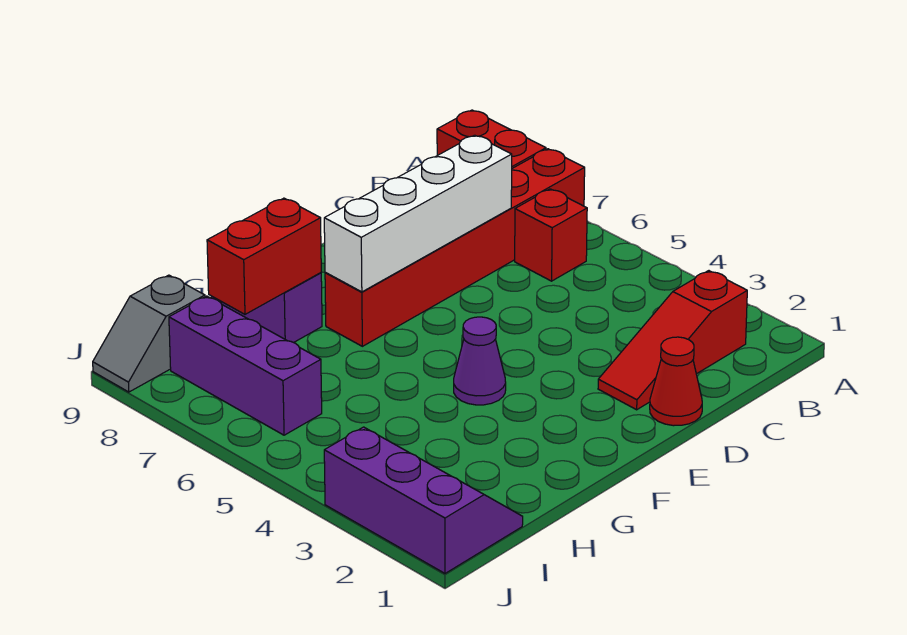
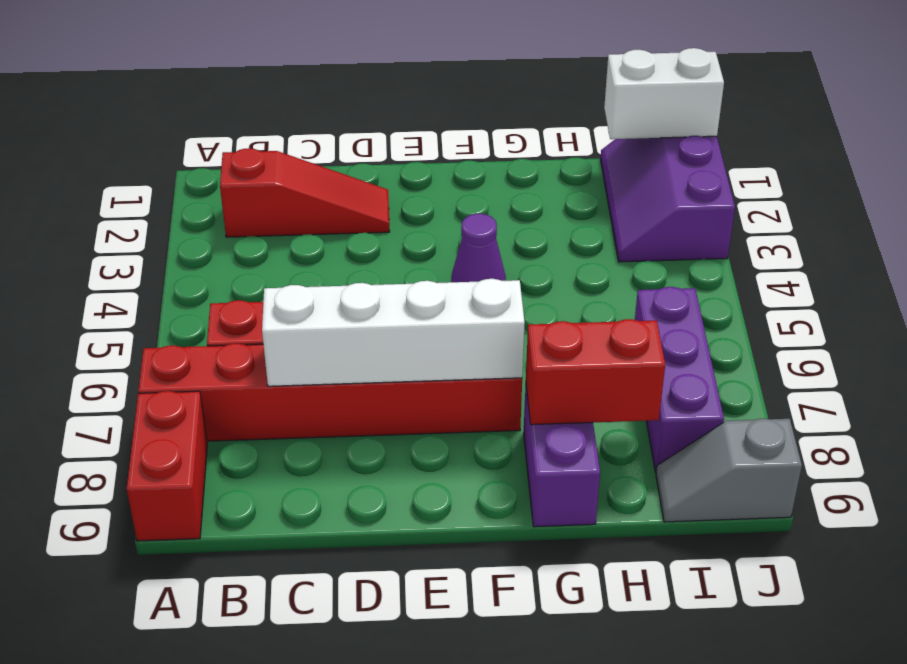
red cone D1 level 1 -> none
none -> white brick I1:J1 level 2
grey slope I9:J9 level 1 top I -> grey slope I9:J9 level 1 top J

